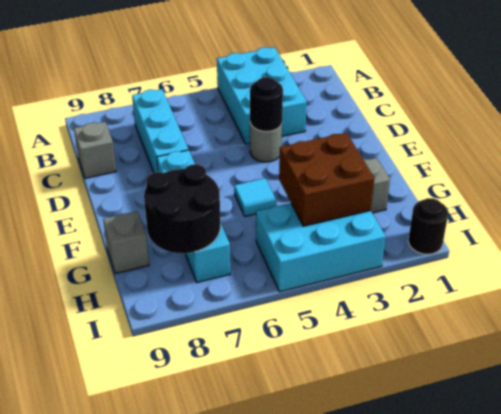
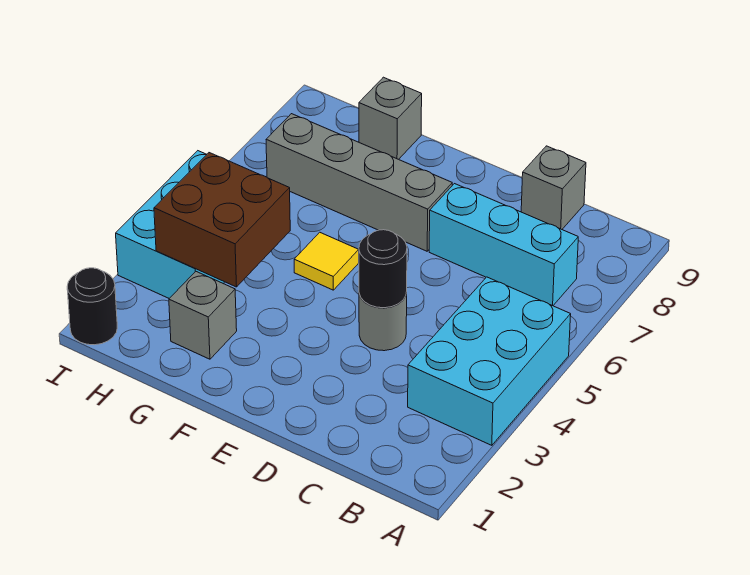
cyan brick A3:C4 level 1 -> cyan brick A3:B5 level 1
cyan brick E7:H7 level 1 -> grey brick E7:H7 level 1
cyan tile F5 level 1 -> yellow tile F5 level 1
black round brick G7:H8 level 2 -> none

